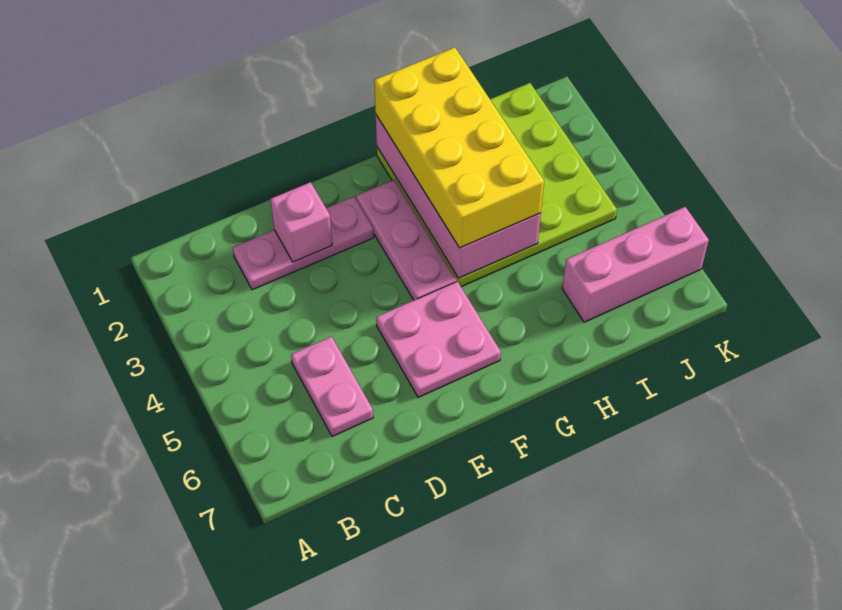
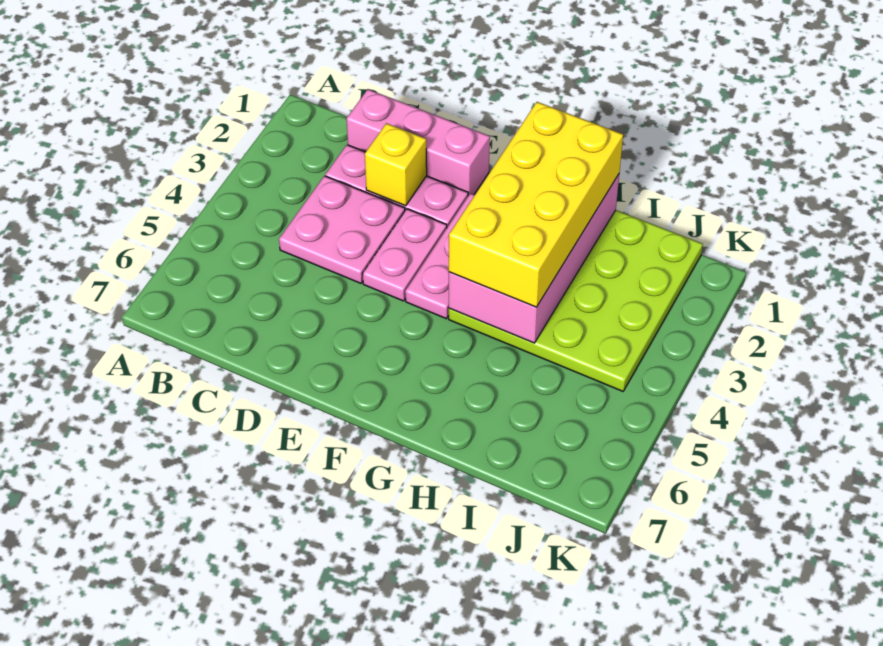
pink plate C5:C6 level 1 -> pink plate E3:E4 level 1
pink brick D2 level 2 -> yellow brick D2 level 2
pink plate E5:F6 level 1 -> pink plate C3:D4 level 1
pink brick I6:K6 level 1 -> pink brick C1:E1 level 1

